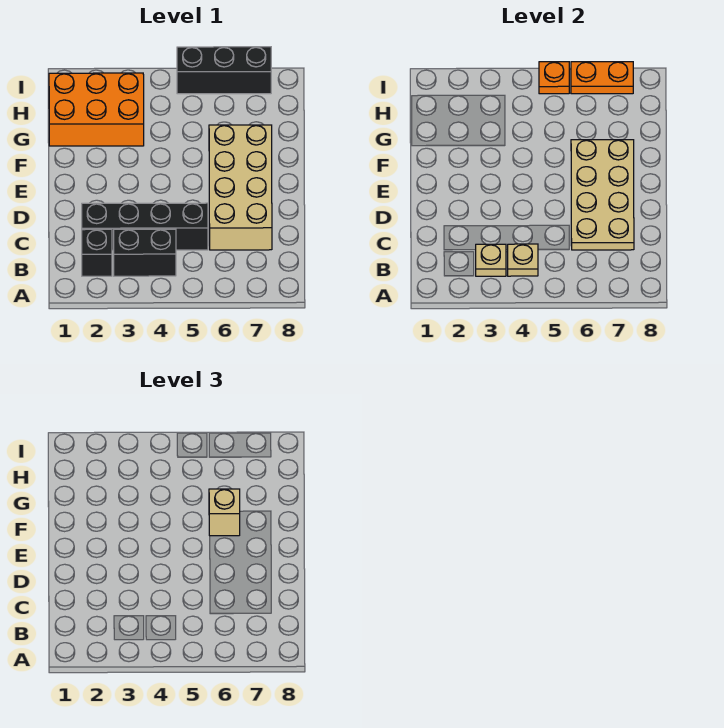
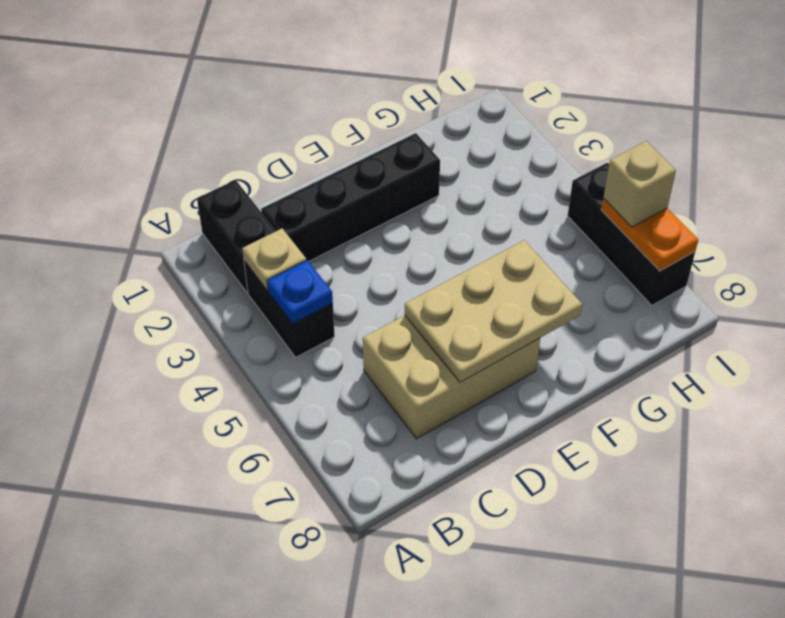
black brick B2 level 1 -> black brick B1:B2 level 1
tan plate B4 level 2 -> blue plate B4 level 2
black brick C2:C5 level 1 -> black brick C2:F2 level 1
tan brick C6:F7 level 1 -> tan brick C6:E7 level 1
tan plate C6:F7 level 2 -> tan plate D6:F7 level 2
tan brick F6 level 3 -> tan brick I6 level 3
orange brick G1:H3 level 1 -> none
orange plate I5 level 2 -> none

